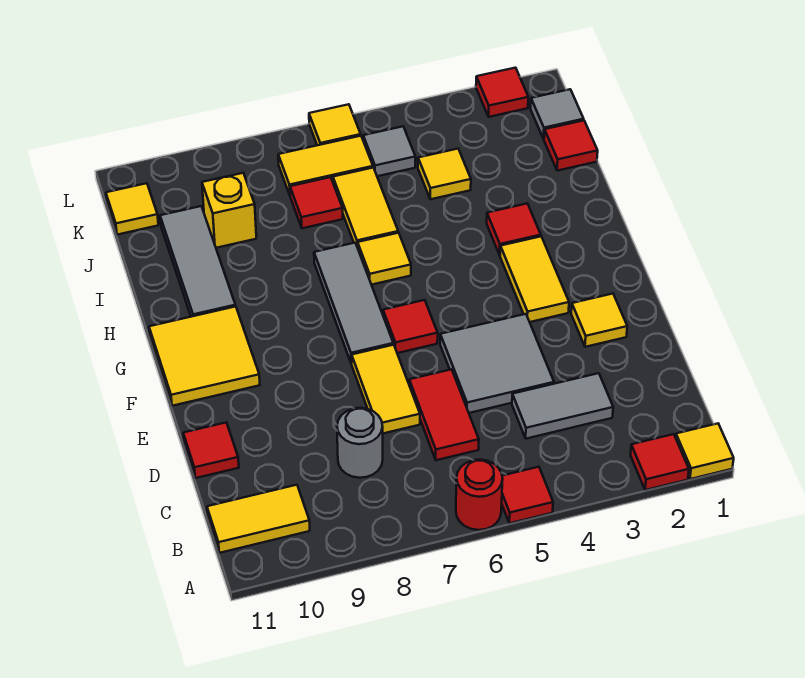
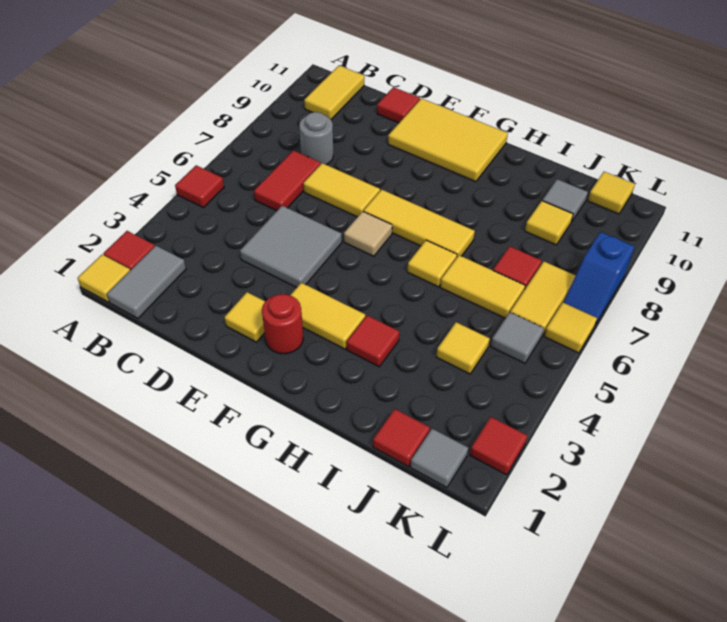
red round brick A6 level 1 -> red round brick F2 level 1
grey tile C3:C4 level 1 -> grey tile B1:B2 level 1
red tile C6:D6 level 1 -> red tile C6:C7 level 1
red tile F6 level 1 -> tan tile F6 level 1
grey tile F7:H7 level 1 -> yellow tile F7:H7 level 1
yellow tile F10:G11 level 1 -> yellow tile E10:G11 level 1
grey tile H10:J10 level 1 -> grey tile J10 level 1
yellow brick J9 level 1 -> yellow tile J9 level 1
none -> blue slope L7:L8 level 1 top 8

